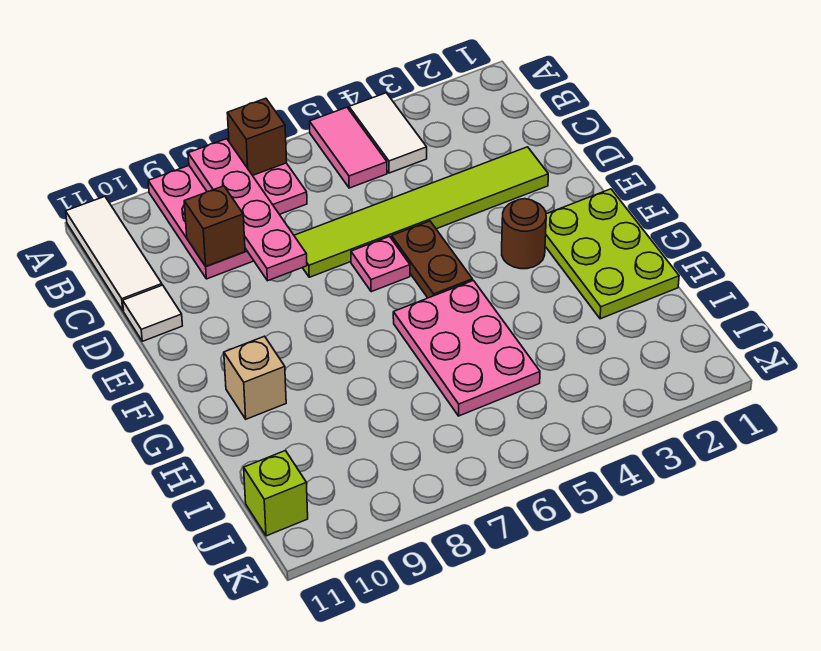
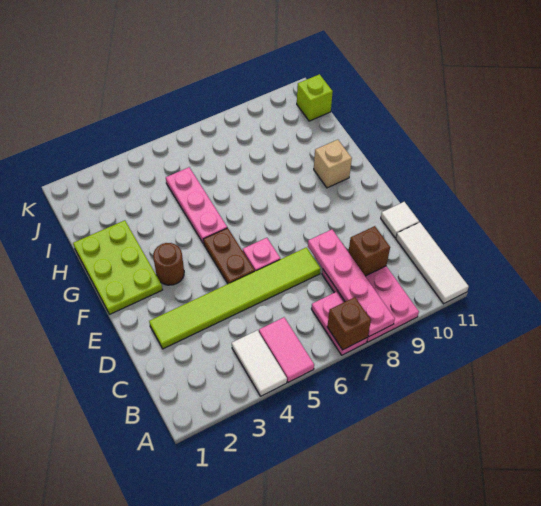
pink plate G5:I6 level 1 -> pink plate G5:I5 level 1

